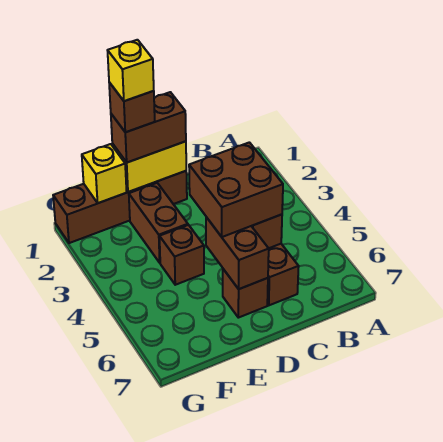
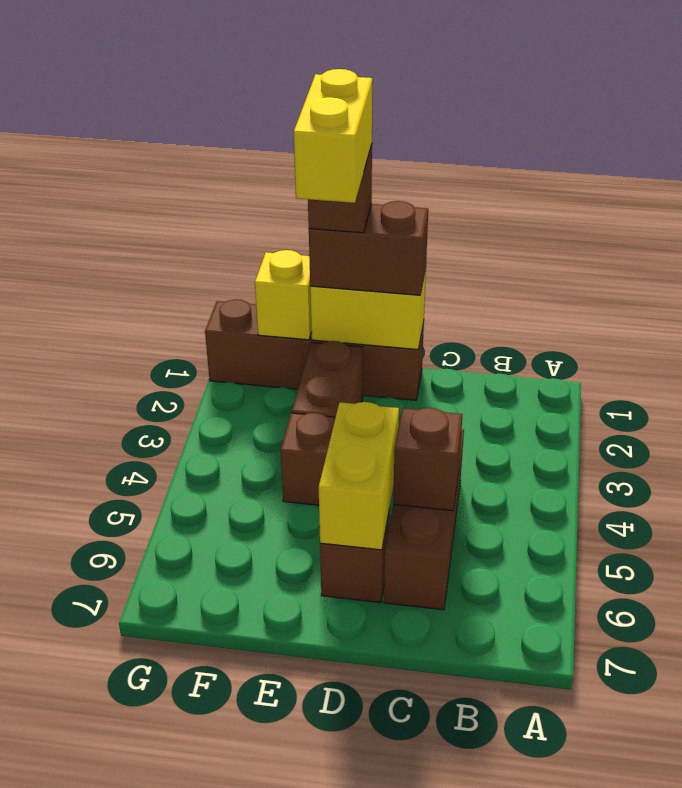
brown brick C4:D5 level 3 -> none
brown brick D5:D6 level 2 -> yellow brick D5:D6 level 2
yellow brick E1 level 5 -> yellow brick E1:E2 level 5

